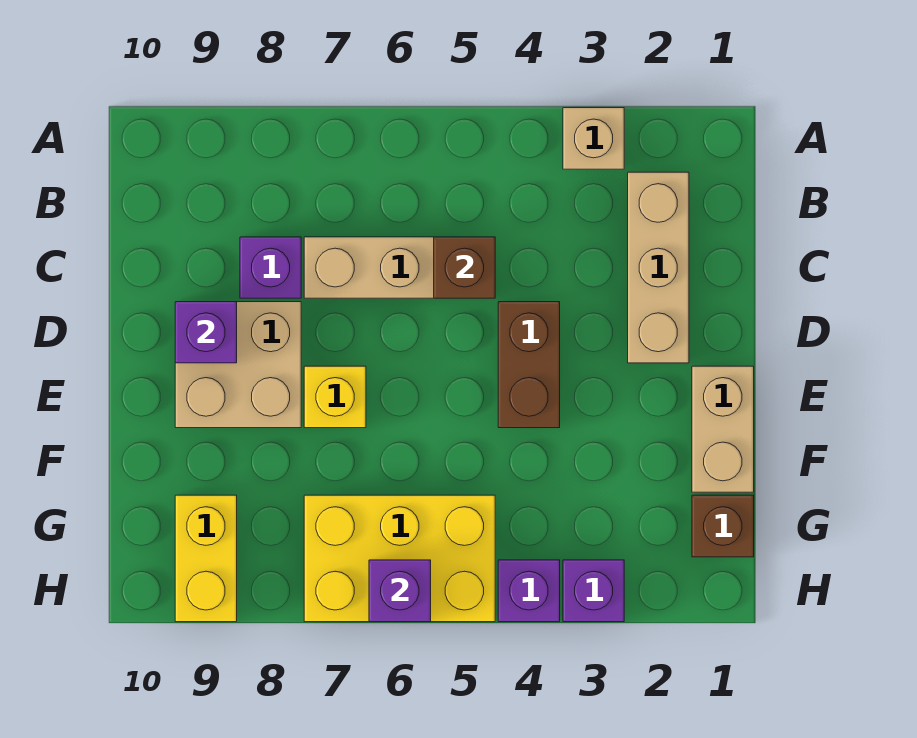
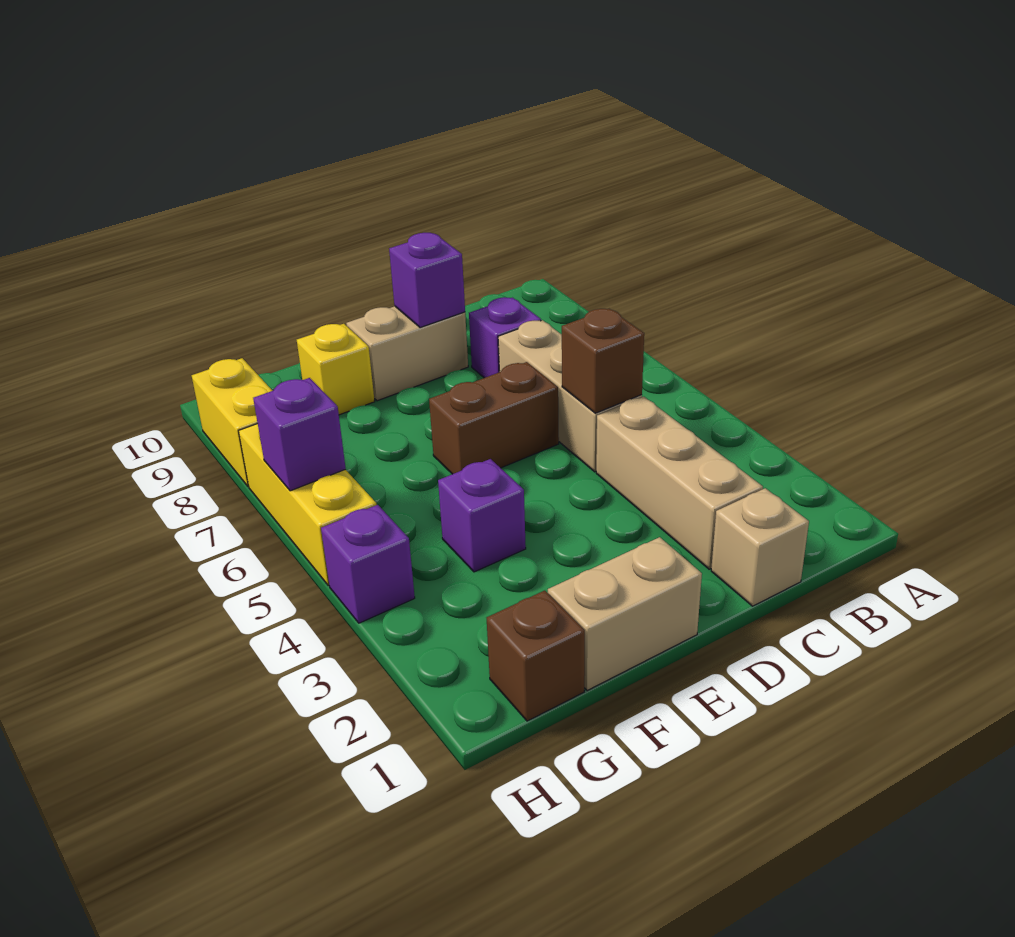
tan brick A3 level 1 -> tan brick C1 level 1
tan brick B2:D2 level 1 -> tan brick C2:C4 level 1
brown brick D4:E4 level 1 -> brown brick D6:E6 level 1
tan brick D8:E9 level 1 -> tan brick D9:E9 level 1
yellow brick E7 level 1 -> yellow brick F9 level 1
yellow brick G5:H7 level 1 -> yellow brick H5:H7 level 1
yellow brick G9:H9 level 1 -> yellow brick H8:H9 level 1
purple brick H3 level 1 -> purple brick F4 level 1

